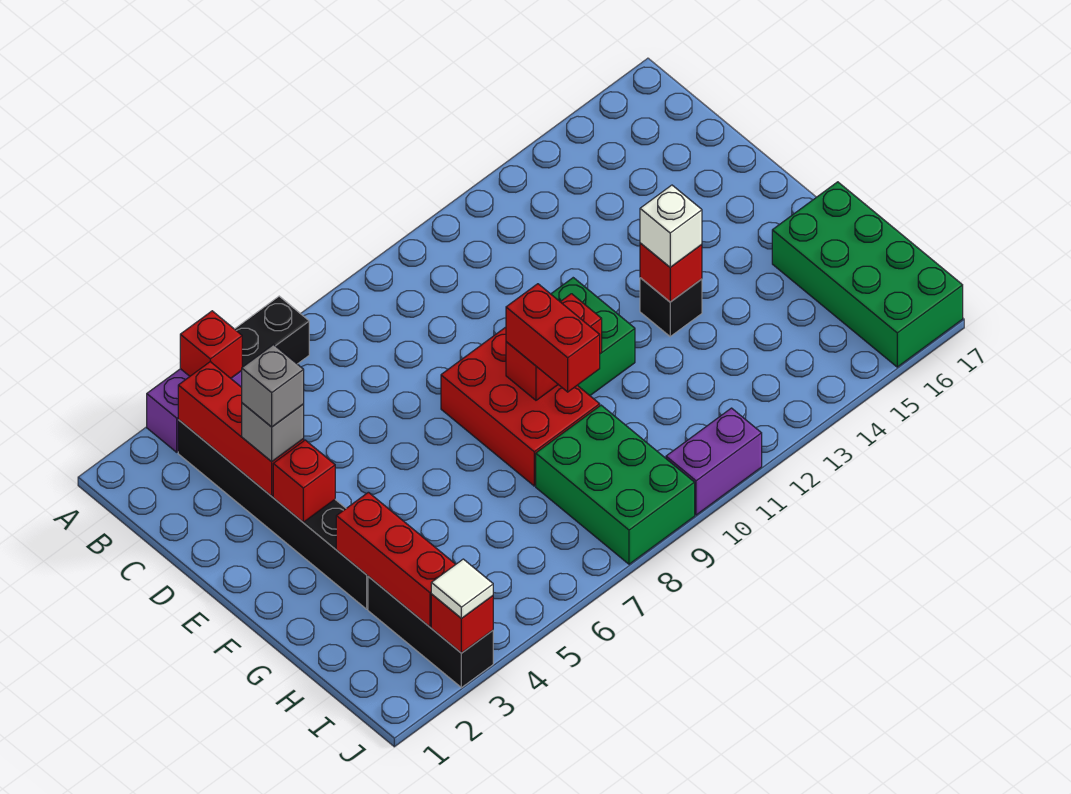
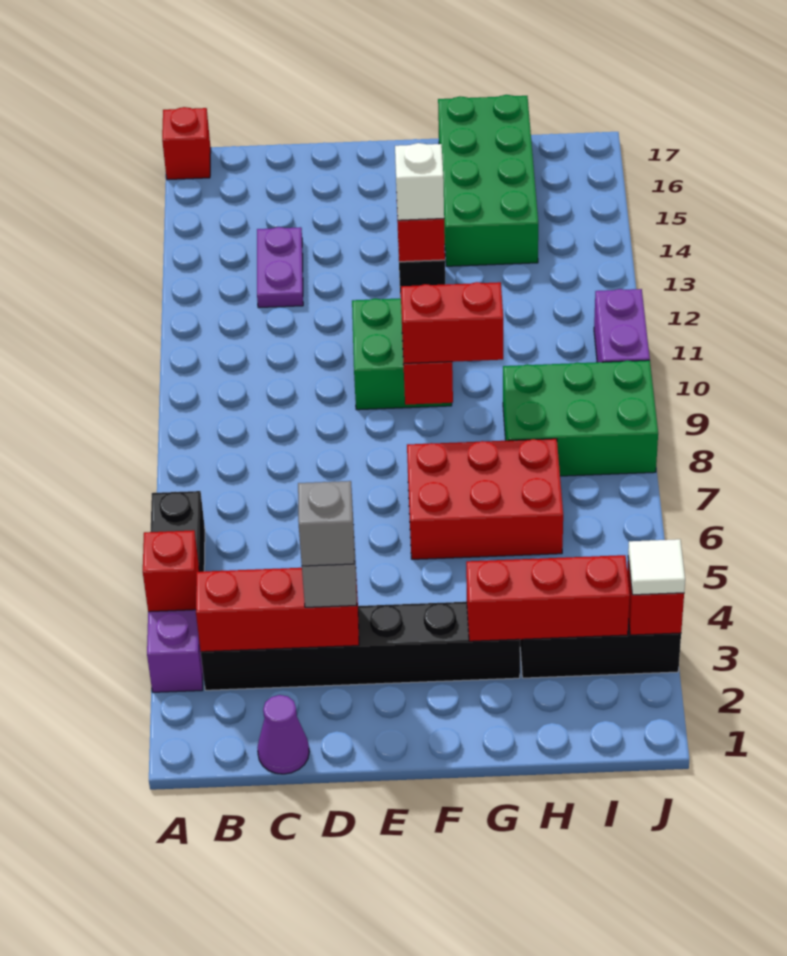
none -> purple cone C1 level 1
none -> purple plate C13:C14 level 1
red brick E3 level 2 -> red brick A17 level 1
red brick E8:G9 level 1 -> red brick F6:H7 level 1
green brick G16:J17 level 1 -> green brick G14:H17 level 1

